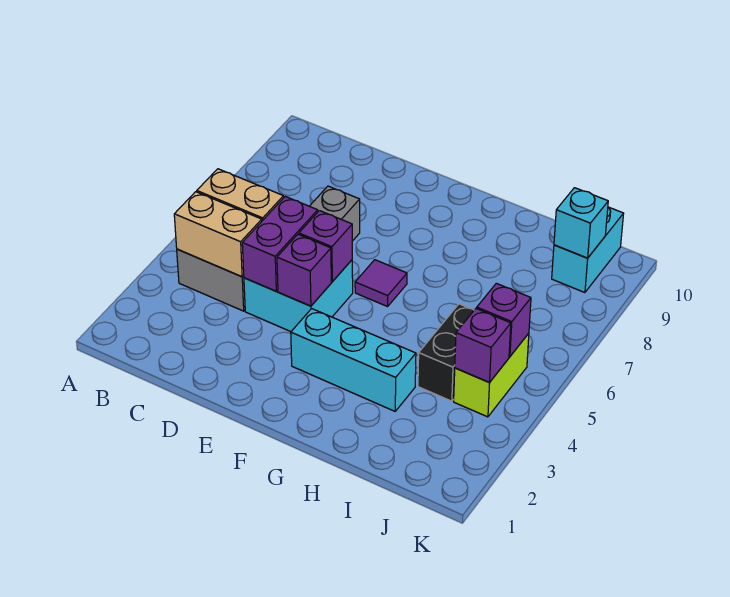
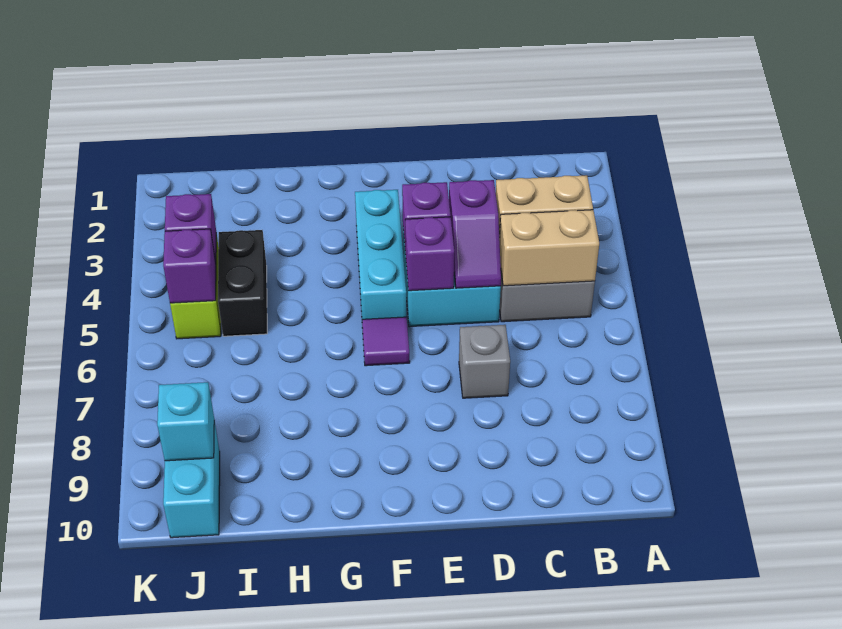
purple brick D4:D5 level 2 -> purple slope D4:D5 level 2 top 4
cyan brick F3:H3 level 1 -> cyan brick F3:F5 level 1

